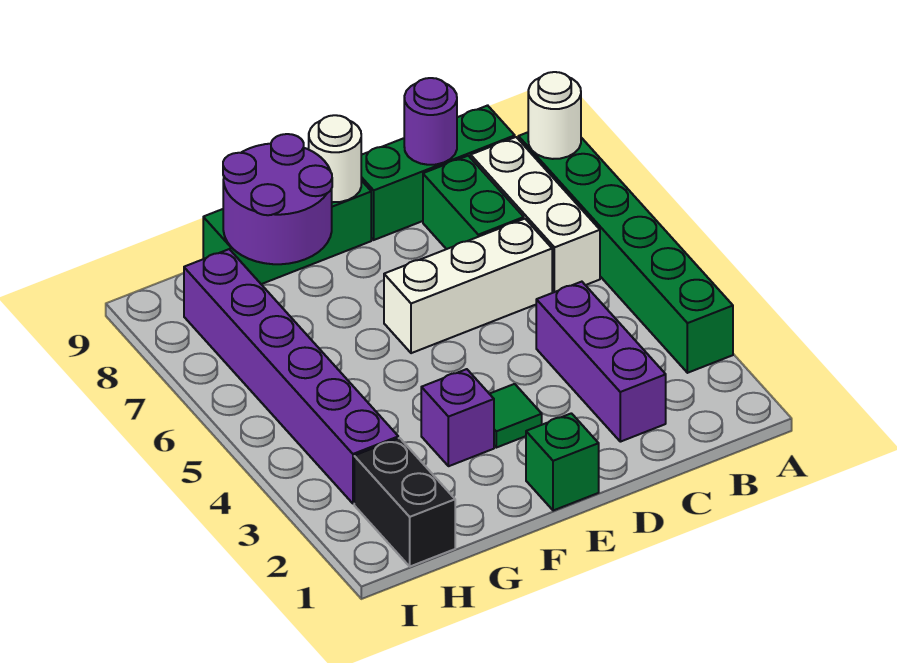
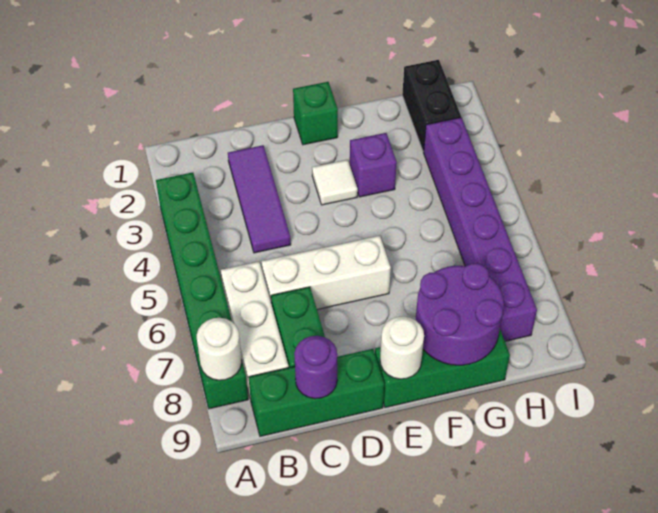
purple brick C2:C4 level 1 -> purple tile C2:C4 level 1
green tile E3 level 1 -> white tile E3 level 1

